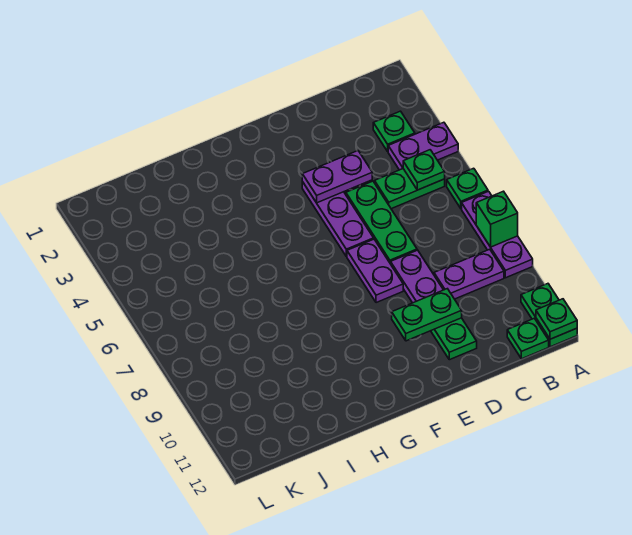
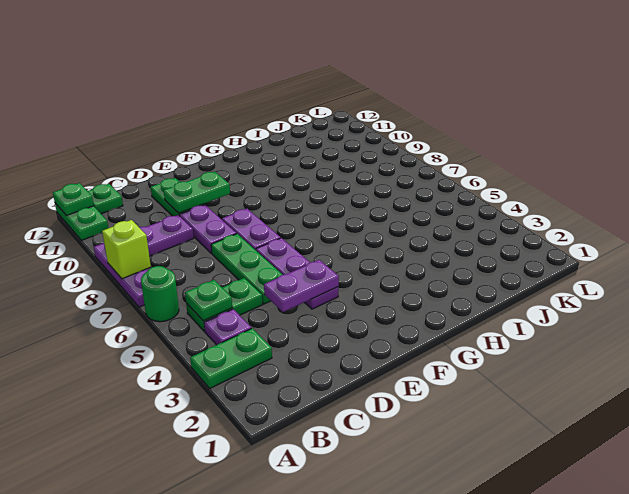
purple plate A4:B4 level 1 -> purple plate B4 level 1
green plate A6 level 1 -> green round brick A6 level 1
green brick A8 level 2 -> lime brick A8 level 2
green plate B3 level 1 -> green plate A3:B3 level 1

